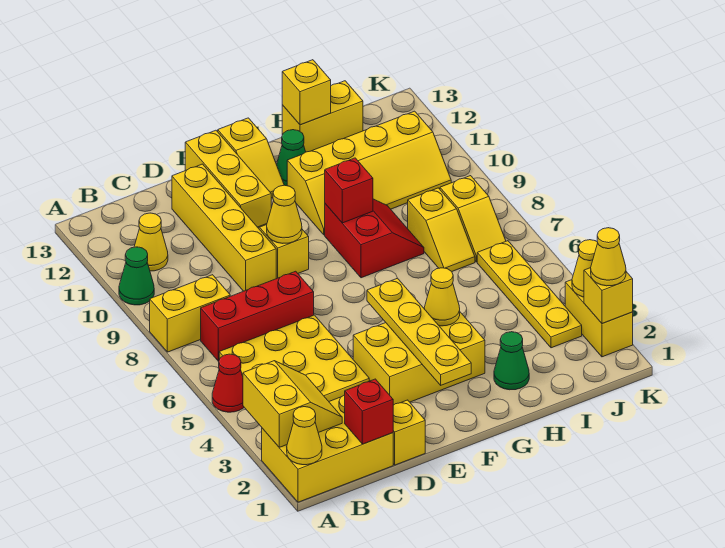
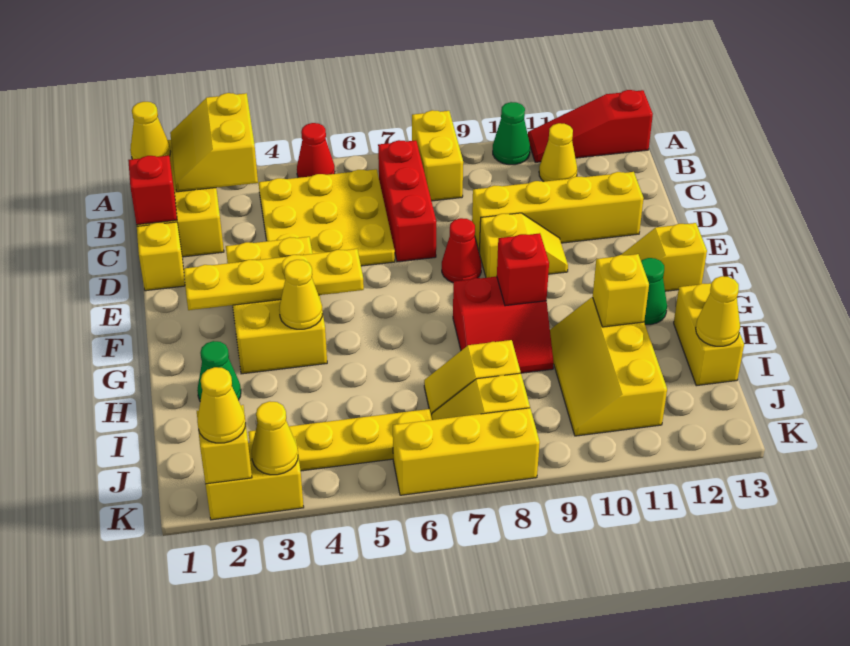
yellow slope A2:B3 level 2 top A -> yellow slope A2:B3 level 2 top 3
none -> red slope A11:A13 level 1 top 13
none -> red cone E8 level 1
yellow cone E9 level 2 -> yellow cone I13 level 2
yellow brick E11:E13 level 1 -> yellow brick K6:K8 level 1
yellow slope G10:J11 level 1 top 11 -> yellow slope H10:J11 level 1 top 11
yellow brick H13 level 2 -> yellow brick H11 level 2

